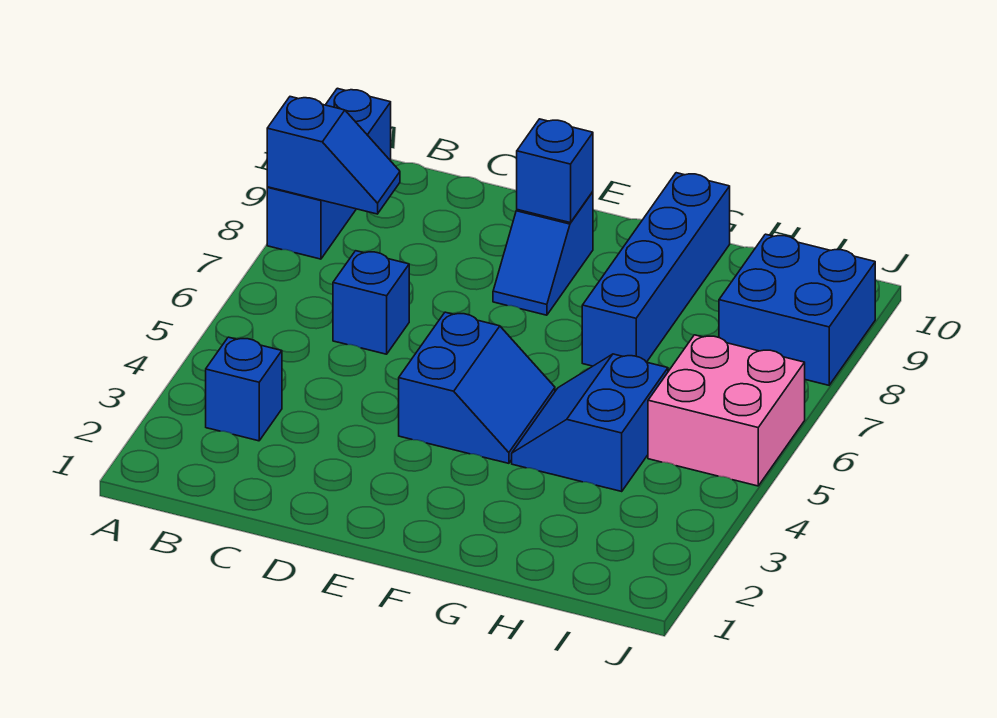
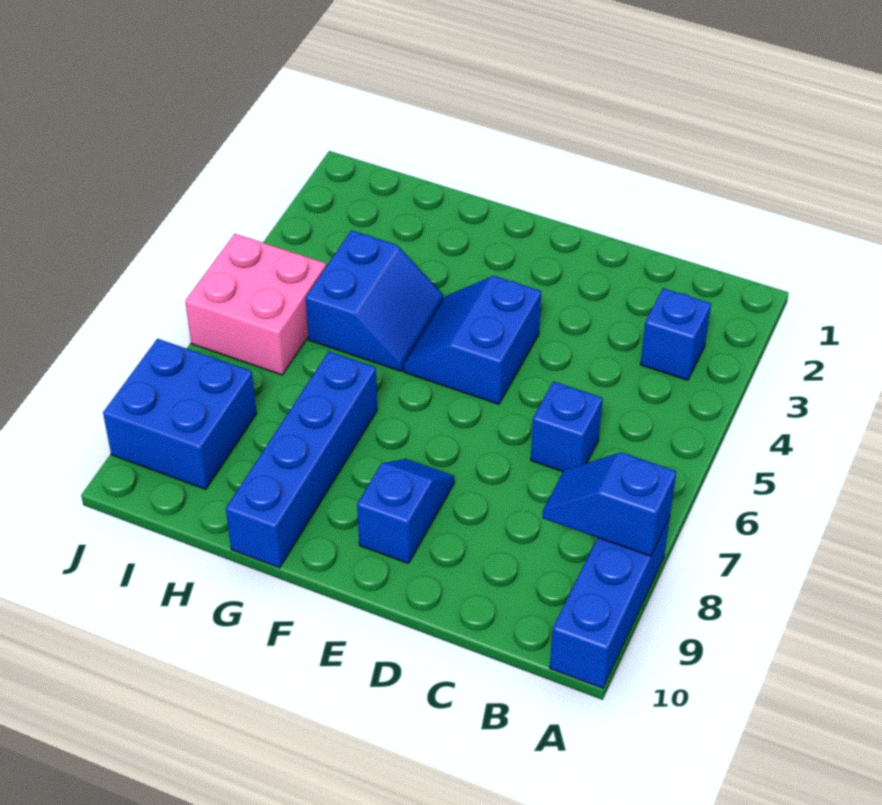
blue brick E9 level 2 -> none

